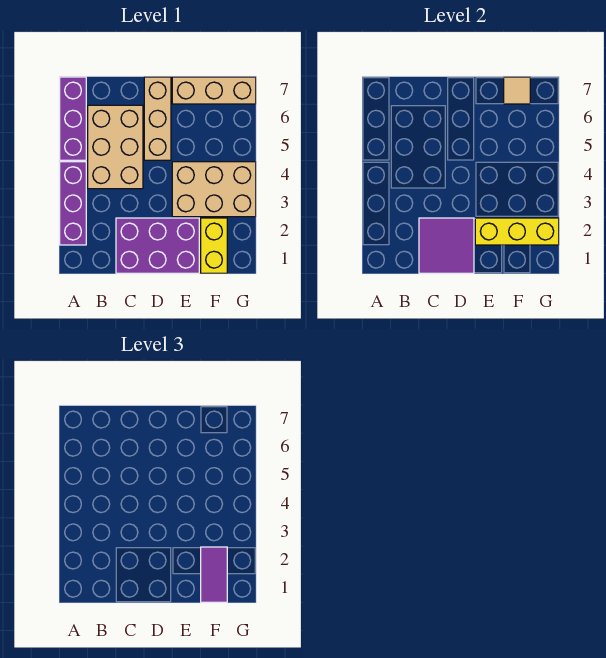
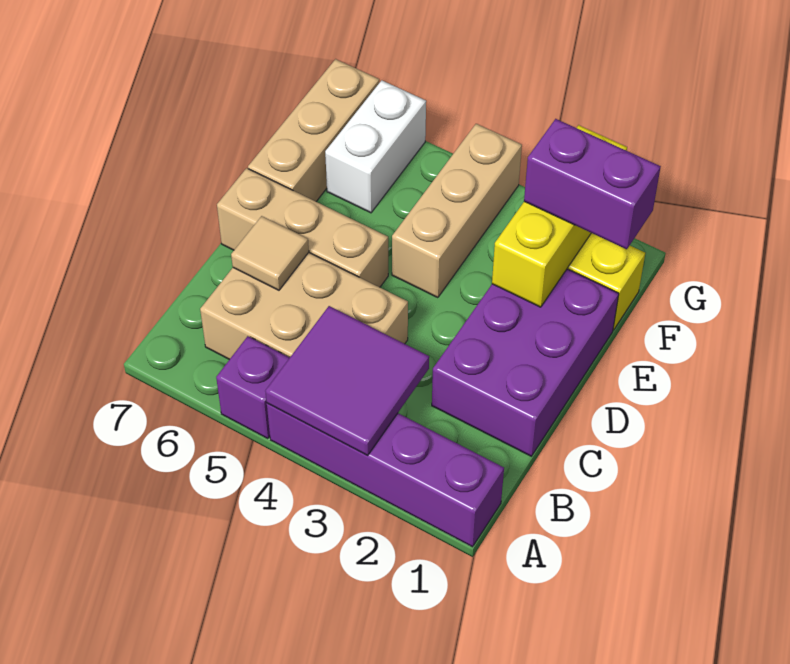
purple brick A2:A4 level 1 -> purple brick A1:A4 level 1
purple brick A5:A7 level 1 -> purple brick A5 level 1
purple tile C1:D2 level 2 -> purple tile A3:B4 level 2
tan brick E3:G4 level 1 -> tan brick E4:G4 level 1
purple tile F1:F2 level 3 -> purple brick F1:F2 level 3
none -> white brick F6:G6 level 1
tan tile F7 level 2 -> tan tile C6 level 2

